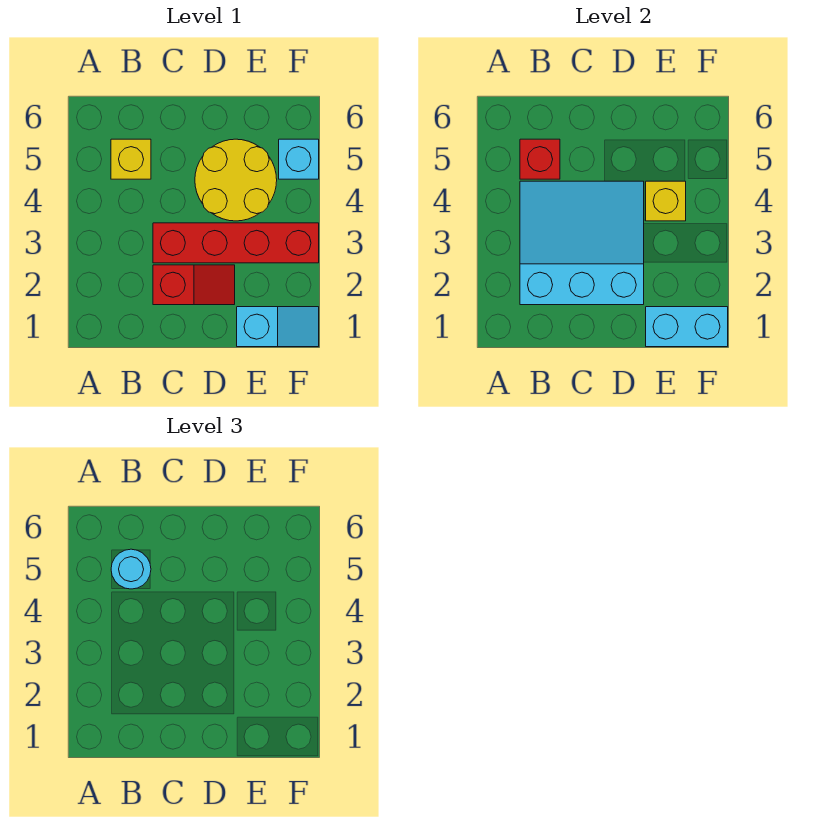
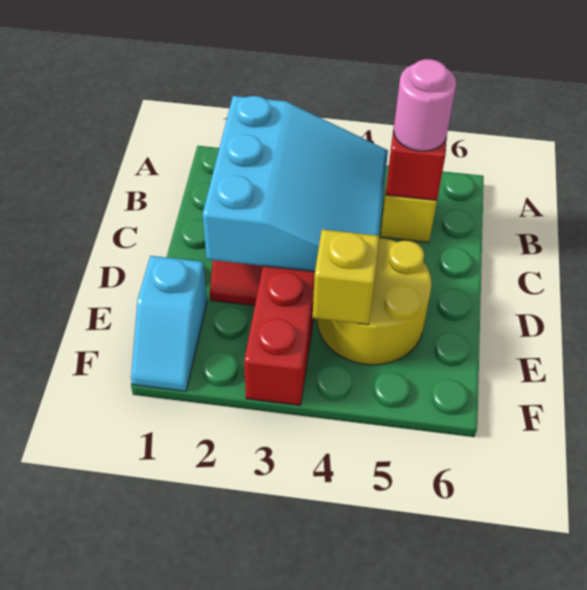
cyan round brick B5 level 3 -> pink round brick B5 level 3
cyan brick E1:F1 level 2 -> none
cyan brick F5 level 1 -> none

